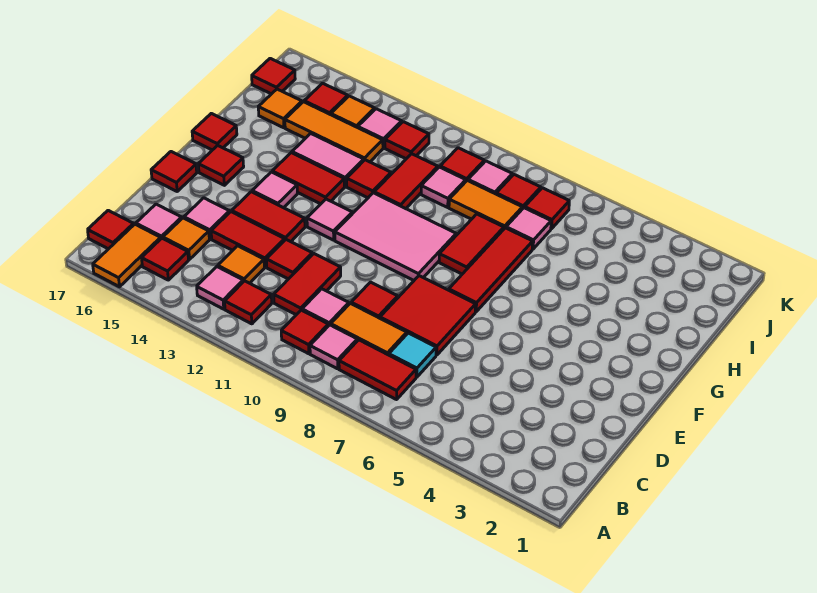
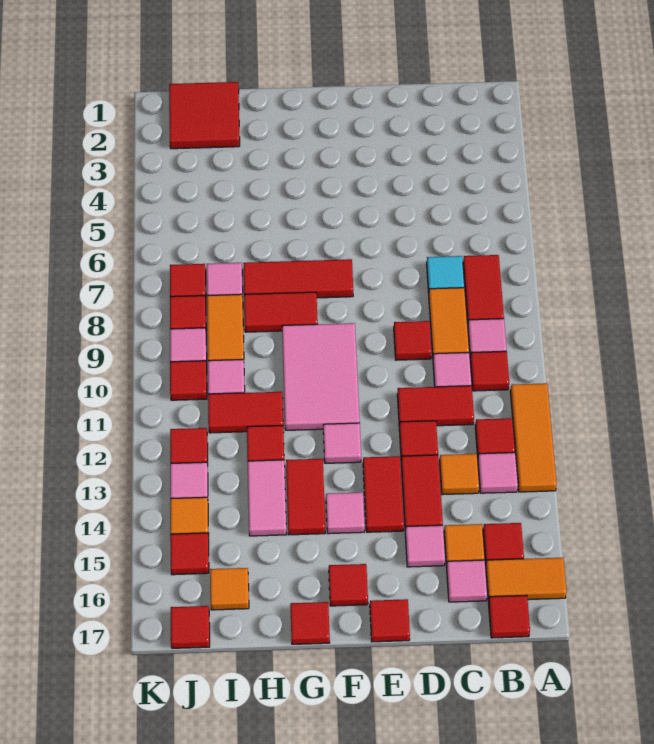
red tile D7:E8 level 1 -> red tile I1:J2 level 1
orange tile I13:I15 level 1 -> orange tile A11:A13 level 1

